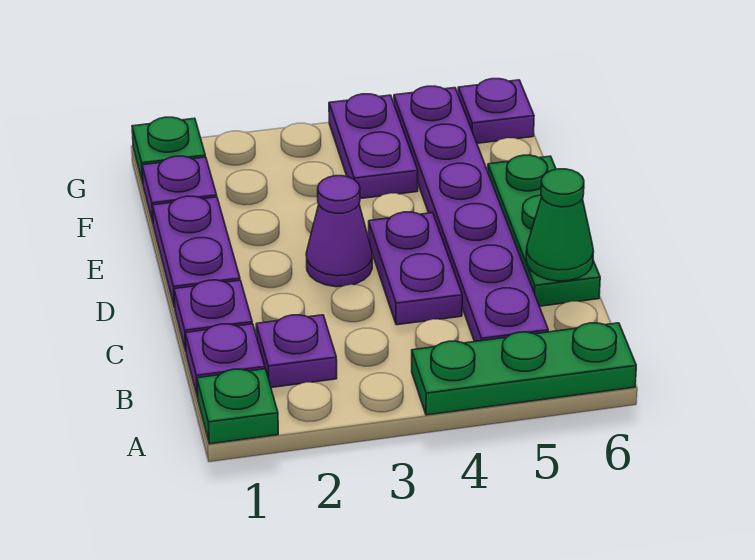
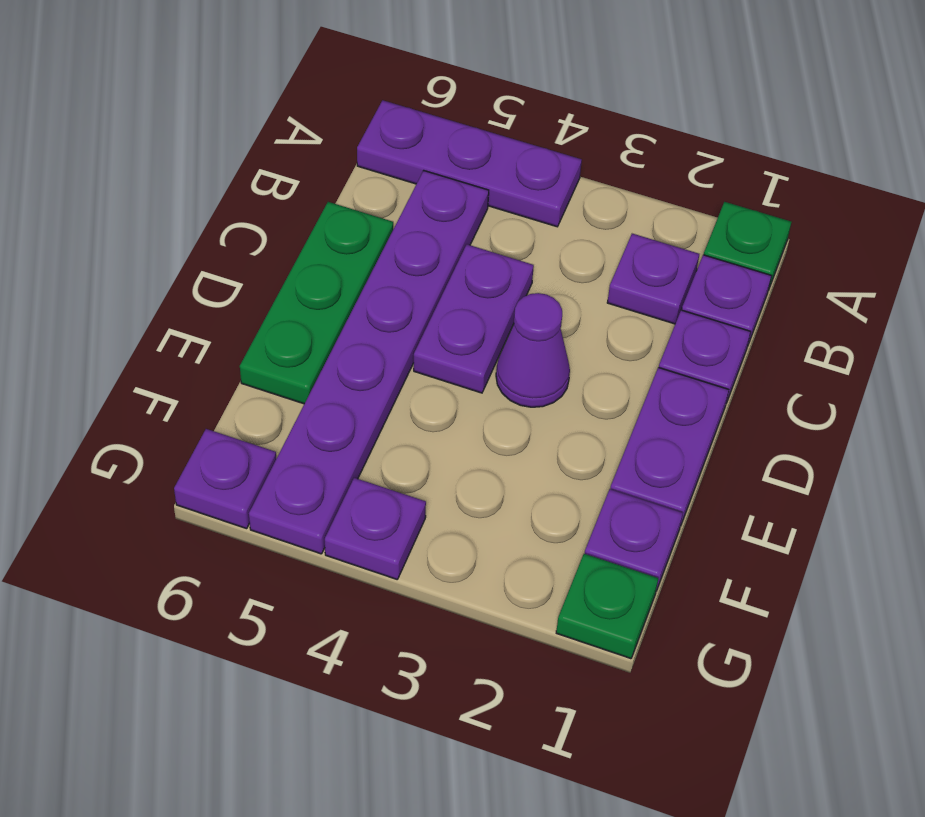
green plate A4:A6 level 1 -> purple plate A4:A6 level 1
green cone C6 level 2 -> none
purple plate F4:G4 level 1 -> purple plate G4 level 1

